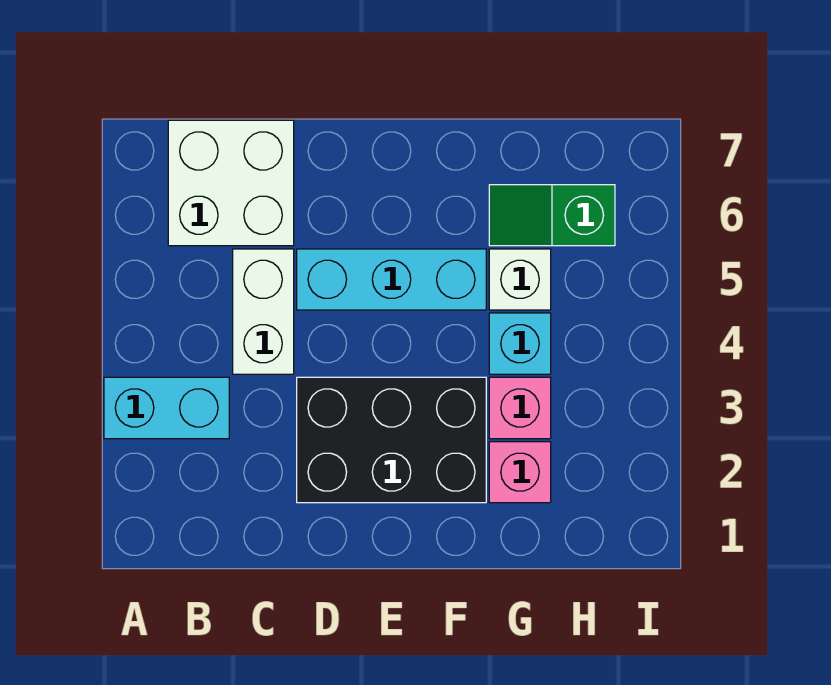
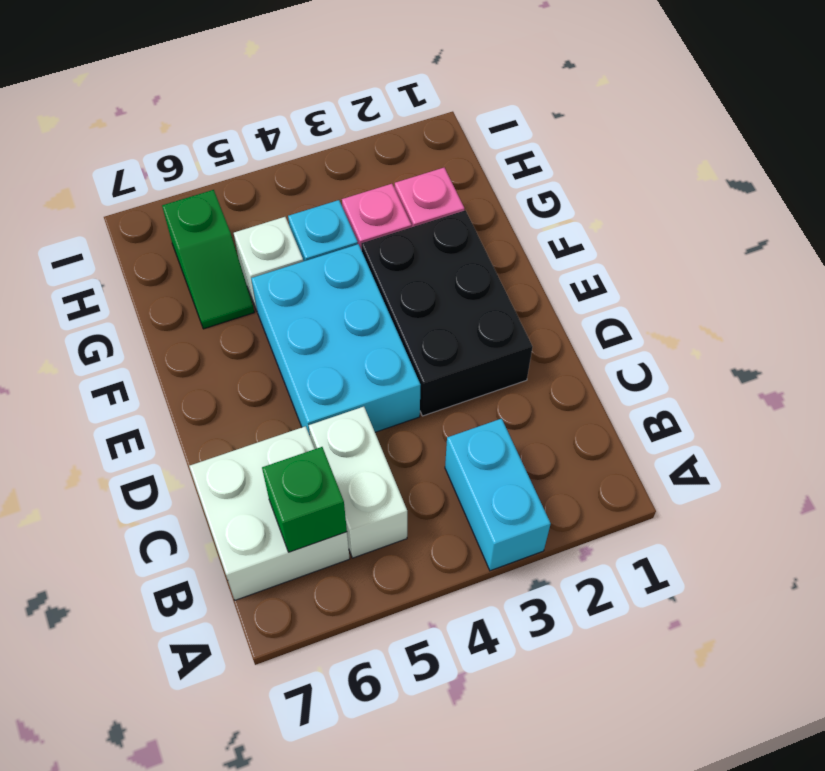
none -> green brick B6 level 2
white brick C4:C5 level 1 -> white brick B5:C5 level 1
cyan brick D5:F5 level 1 -> cyan brick D4:F5 level 1

